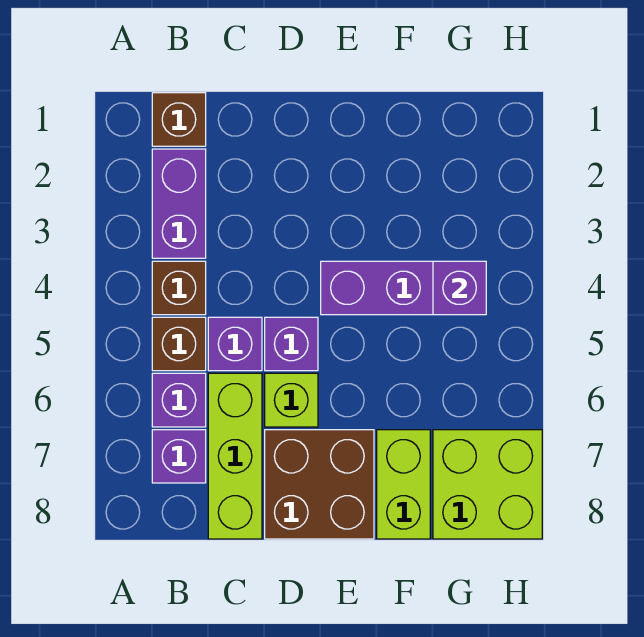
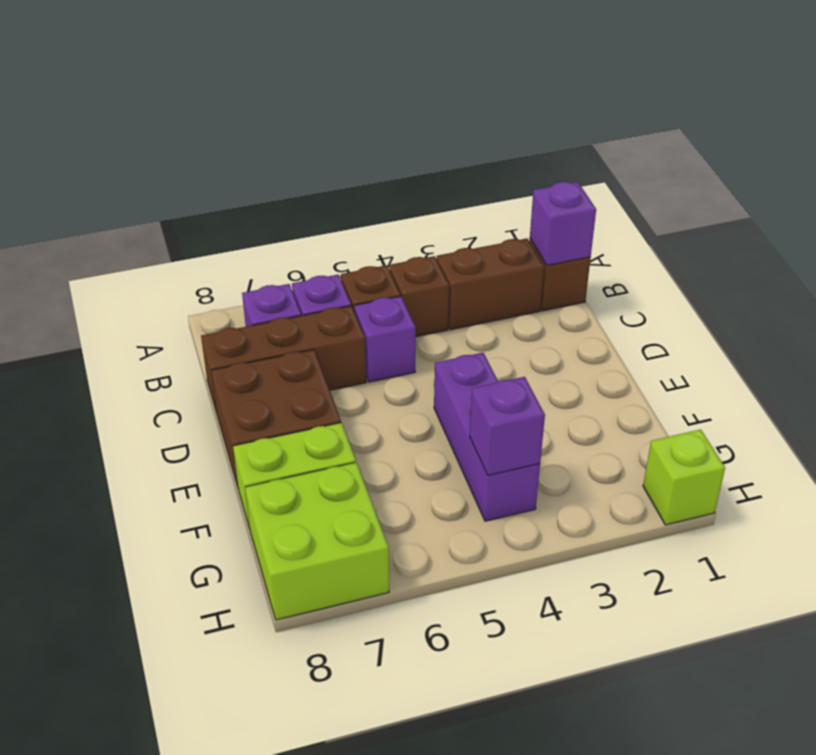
purple brick B2:B3 level 1 -> brown brick B2:B3 level 1
lime brick C6:C8 level 1 -> brown brick C6:C8 level 1
purple brick D5 level 1 -> purple brick B1 level 2
lime brick D6 level 1 -> lime brick H1 level 1

